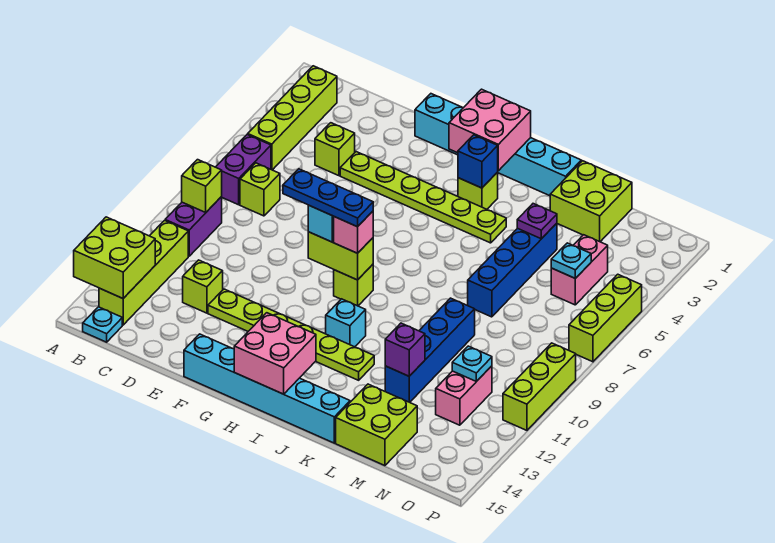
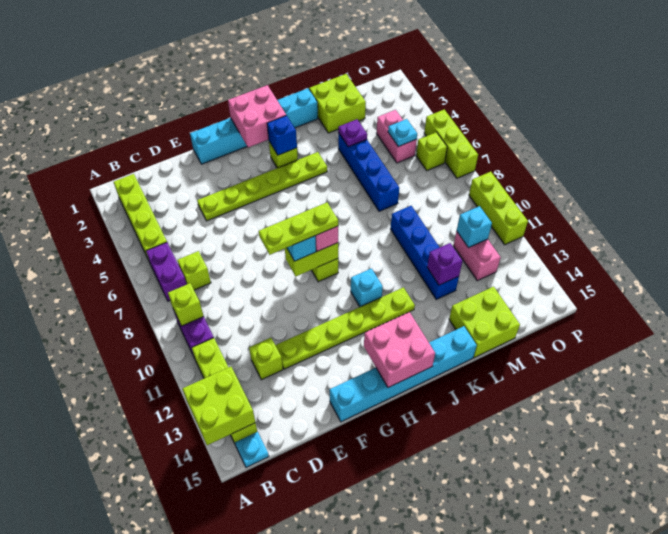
lime brick D4 level 1 -> lime brick O6 level 1
blue plate F9:H9 level 4 -> lime plate F9:H9 level 4
cyan plate N11 level 2 -> cyan brick N11 level 2

